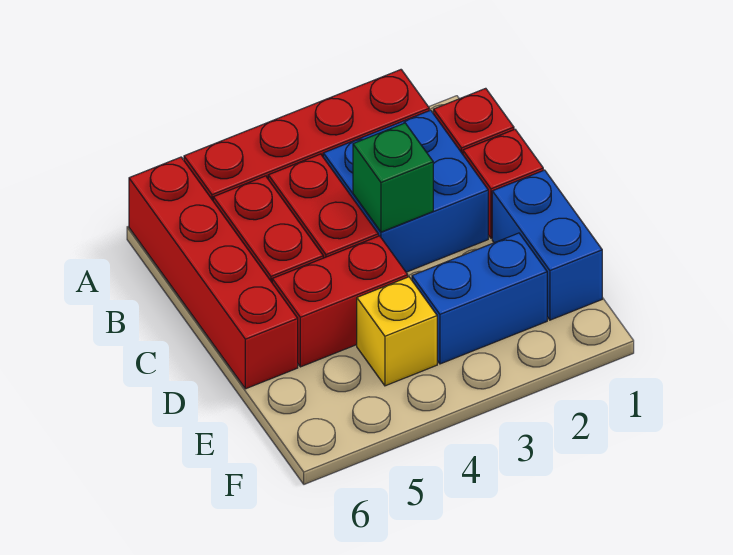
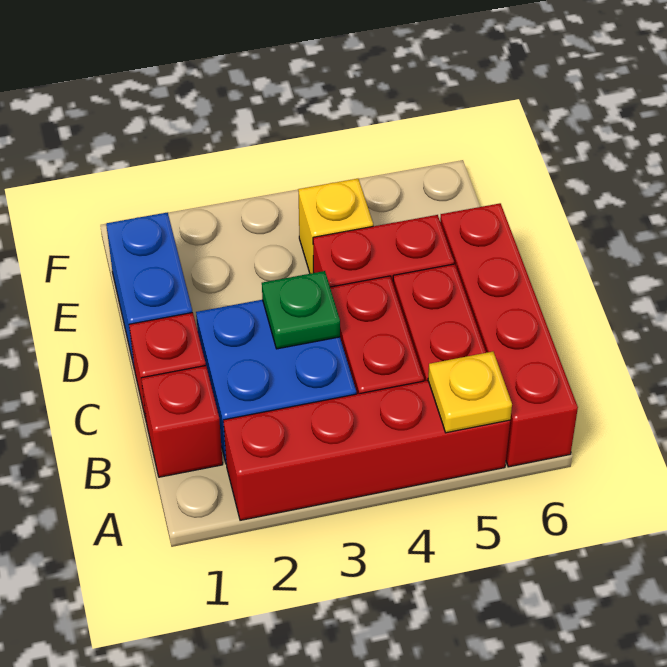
none -> yellow plate A5 level 2
green brick C3 level 2 -> green plate C3 level 2
blue brick E2:E3 level 1 -> none

